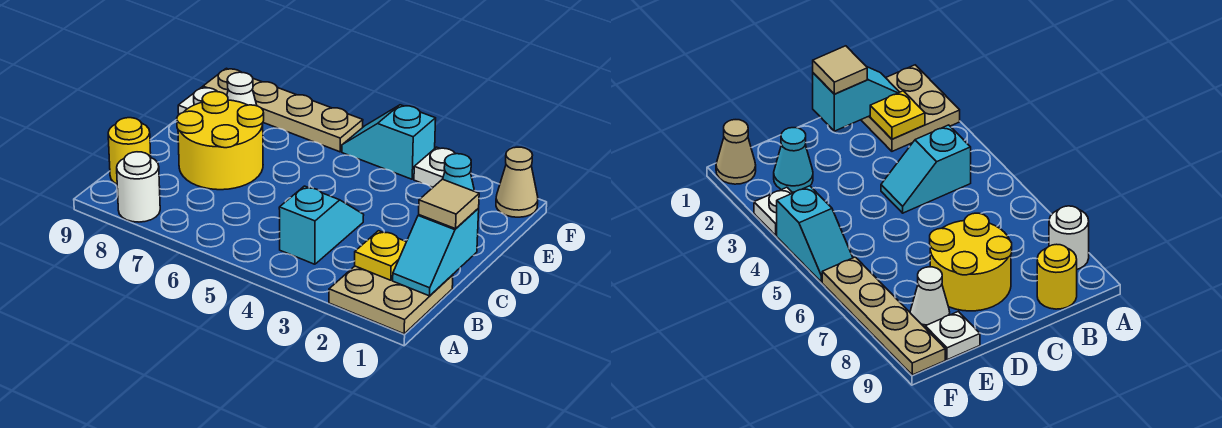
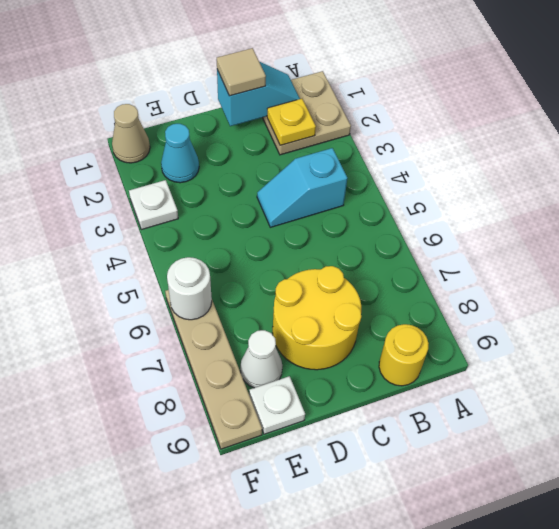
white round brick A8 level 1 -> white round brick F6 level 2
cyan slope F4:F5 level 1 top 4 -> none

